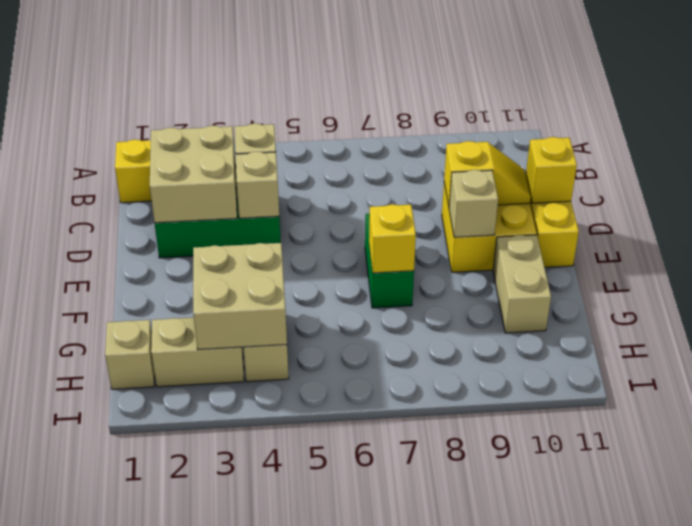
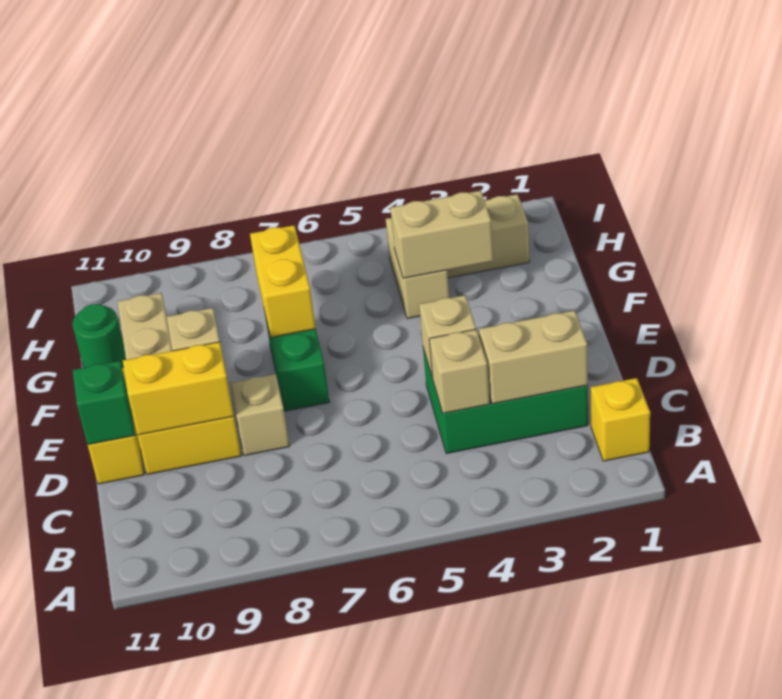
tan brick C2:D3 level 2 -> tan brick C2:C3 level 2
yellow slope D9:D10 level 2 top 9 -> yellow brick D9:D10 level 2
yellow brick D11 level 2 -> green brick D11 level 2
yellow brick F7 level 2 -> yellow brick F7:G7 level 2
tan brick G3:H4 level 2 -> tan brick G3:G4 level 2
none -> green round brick G11 level 1
tan brick H1 level 1 -> tan brick D8 level 1

